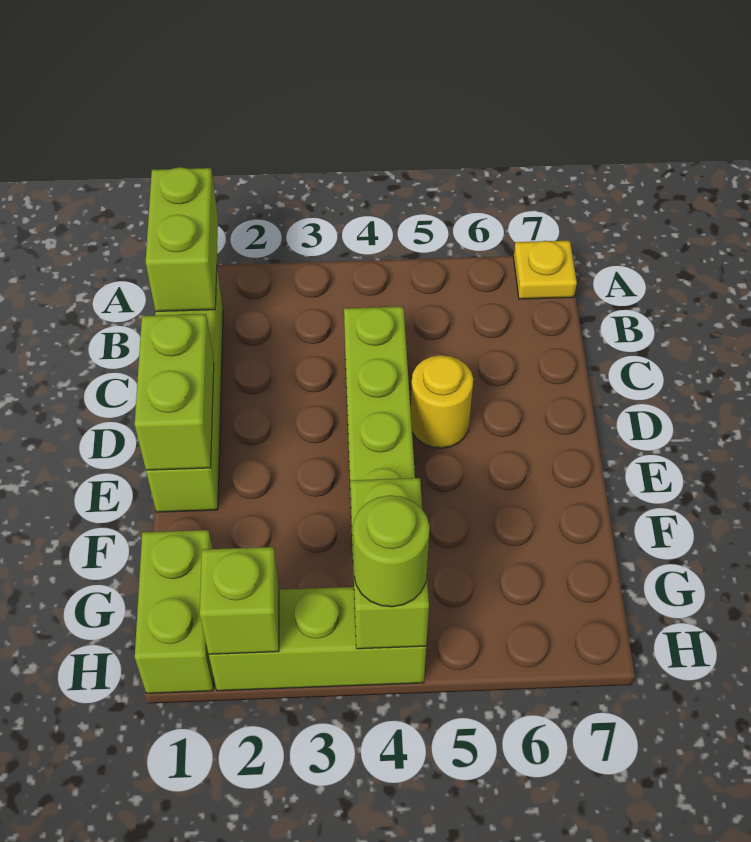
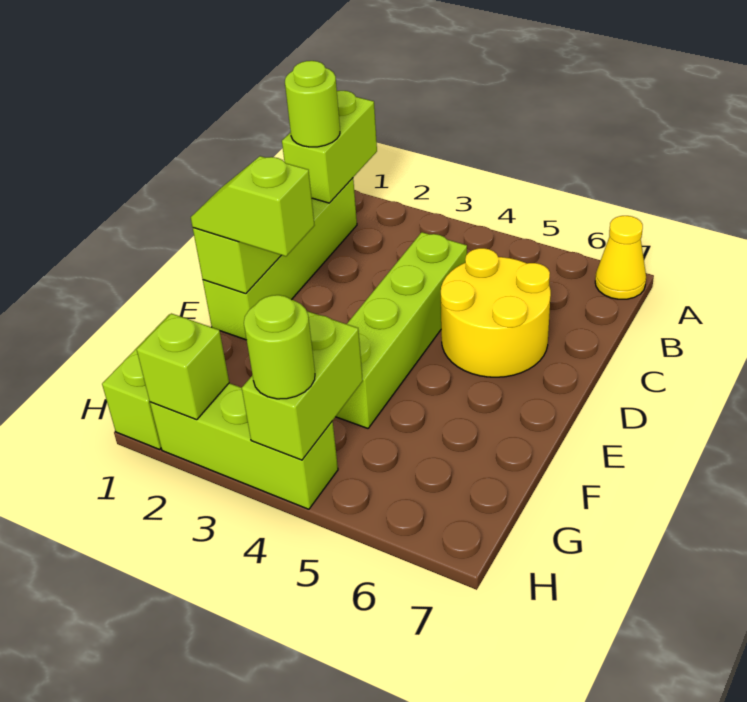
yellow plate A7 level 1 -> yellow cone A7 level 1
none -> lime round brick B1 level 3
yellow round brick D5 level 1 -> yellow round brick C5:D6 level 1
none -> lime slope E1:E2 level 3 top 2

